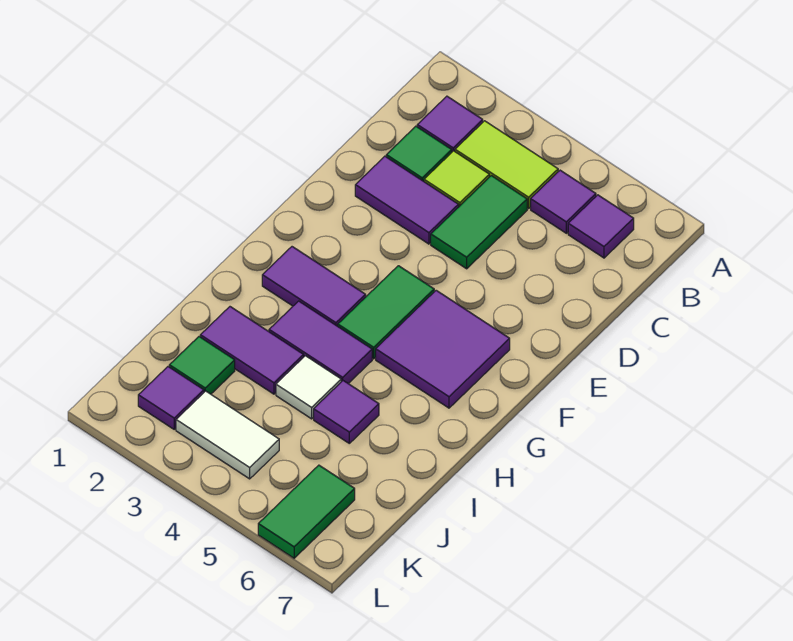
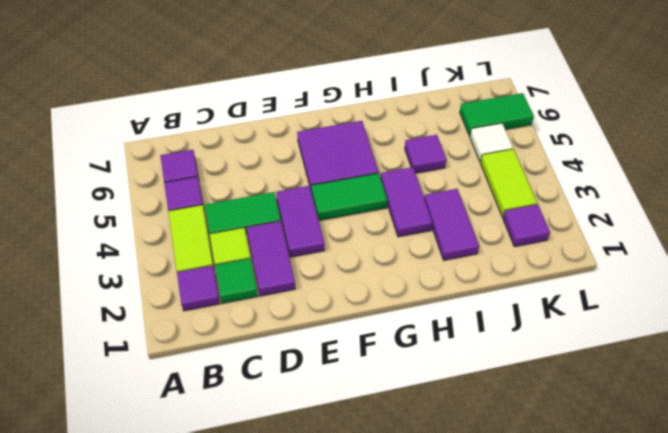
purple tile G2:G3 level 1 -> purple tile E3:E4 level 1
white tile I4 level 1 -> white tile K5 level 1
green tile J2 level 1 -> none
white tile K3:K4 level 1 -> lime tile K3:K4 level 1

